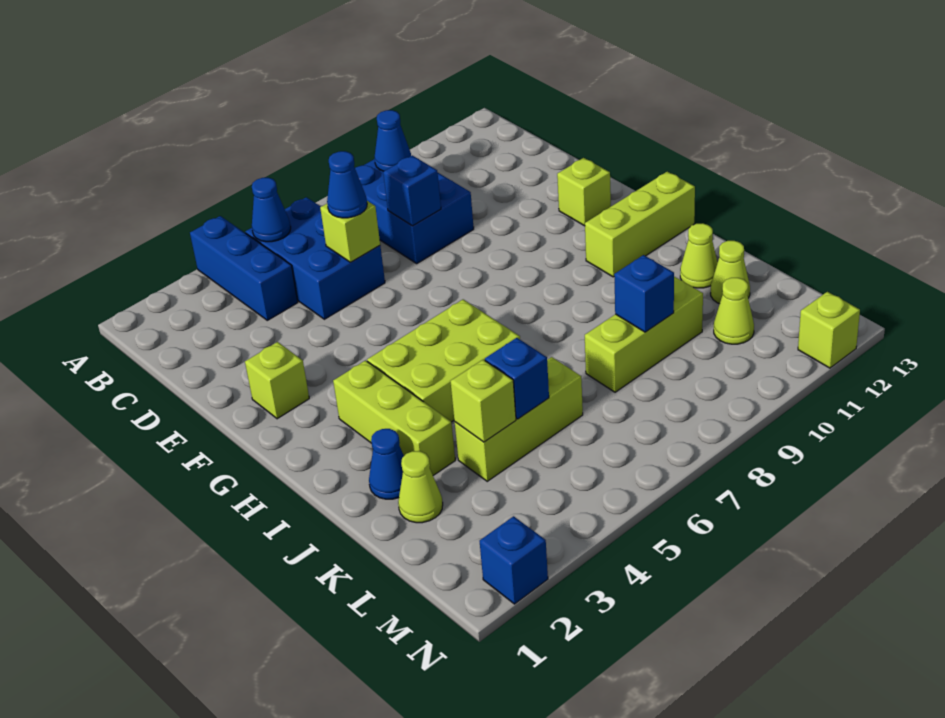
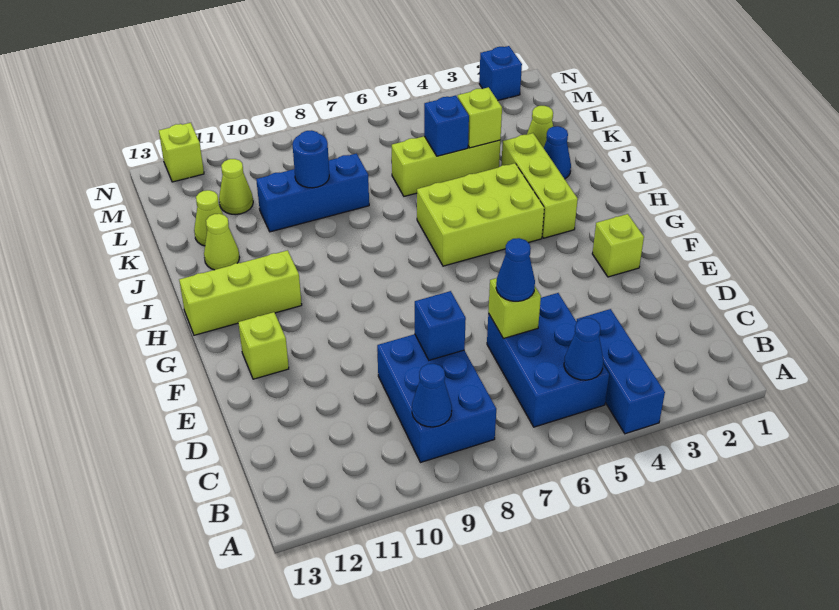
lime brick K8:K10 level 1 -> blue brick K8:K10 level 1
blue brick K9 level 2 -> blue round brick K9 level 2

